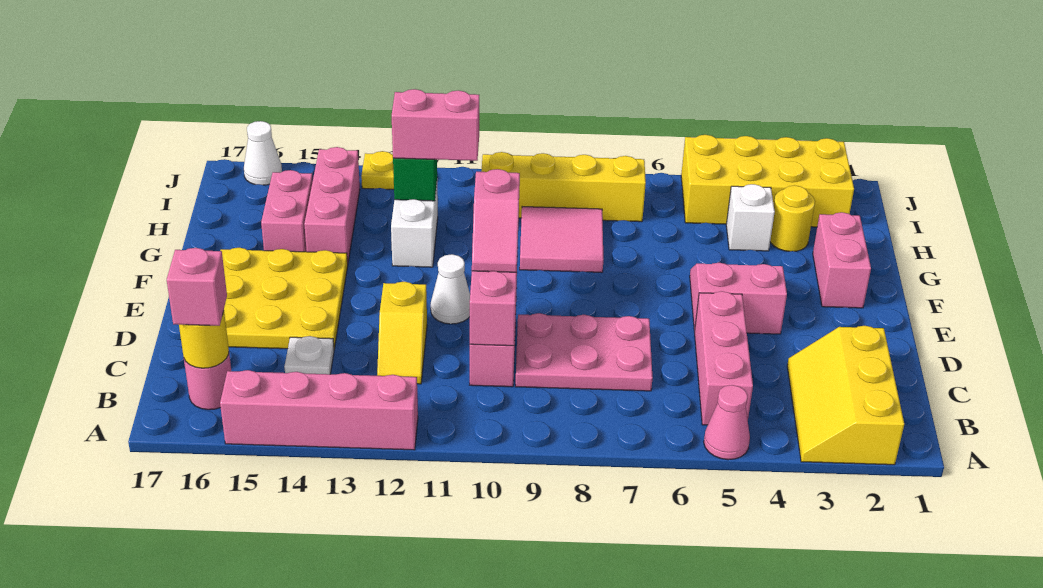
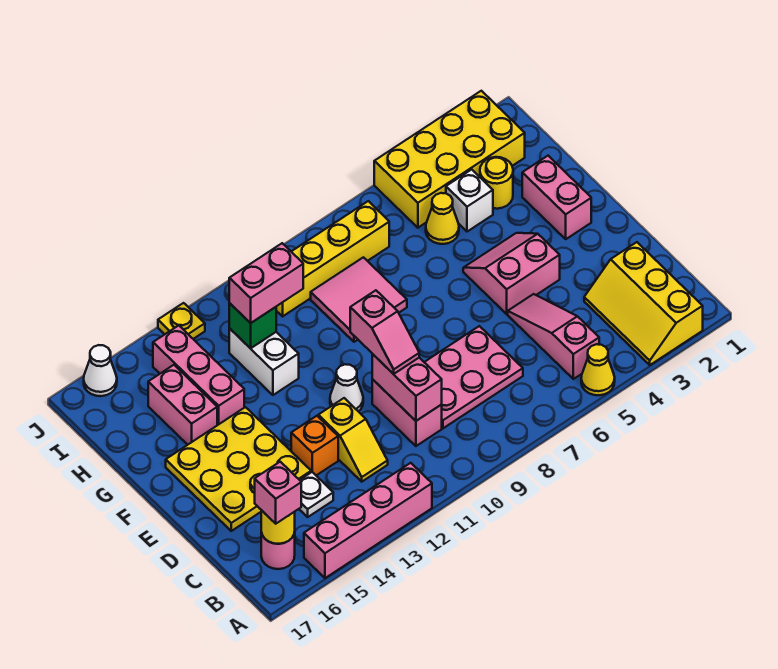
pink cone A5 level 1 -> yellow cone A5 level 1
pink brick B5:D5 level 1 -> pink slope B5:D5 level 1 top B
none -> orange brick D13 level 1
none -> yellow cone H5 level 1

